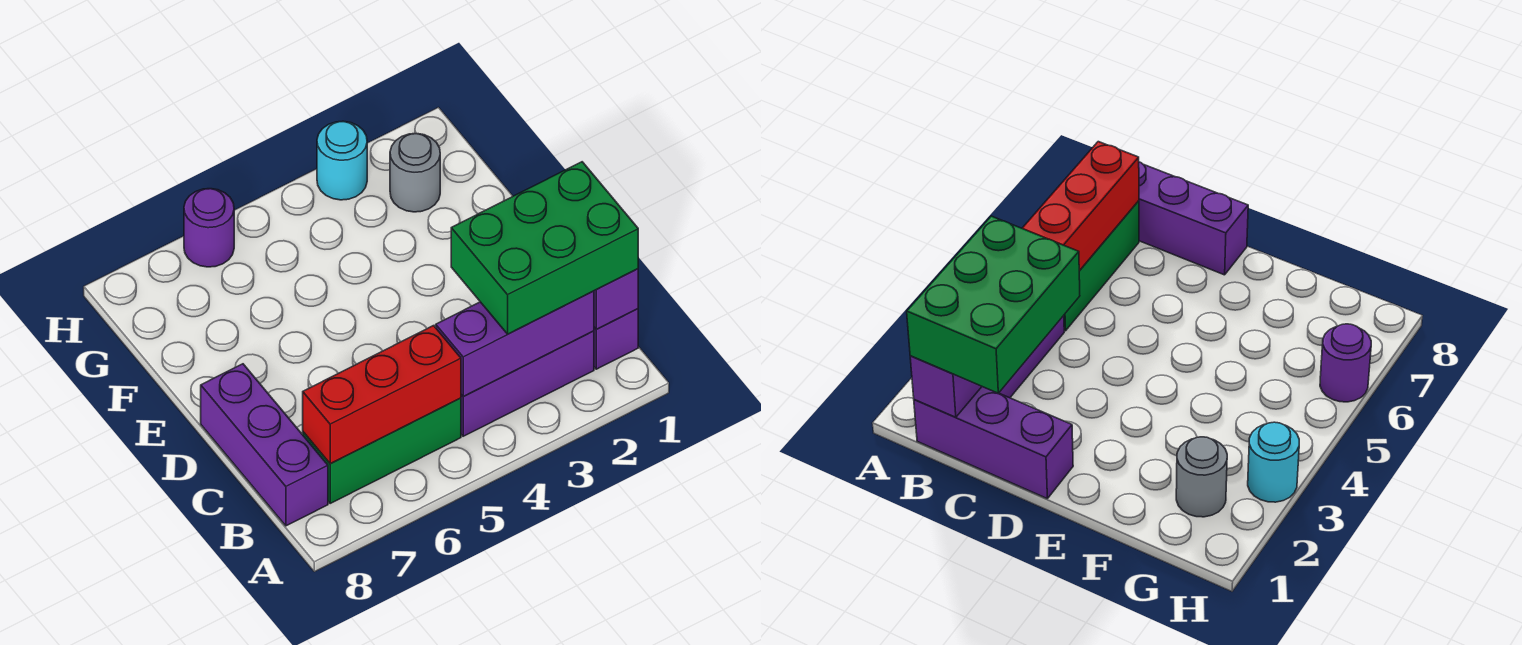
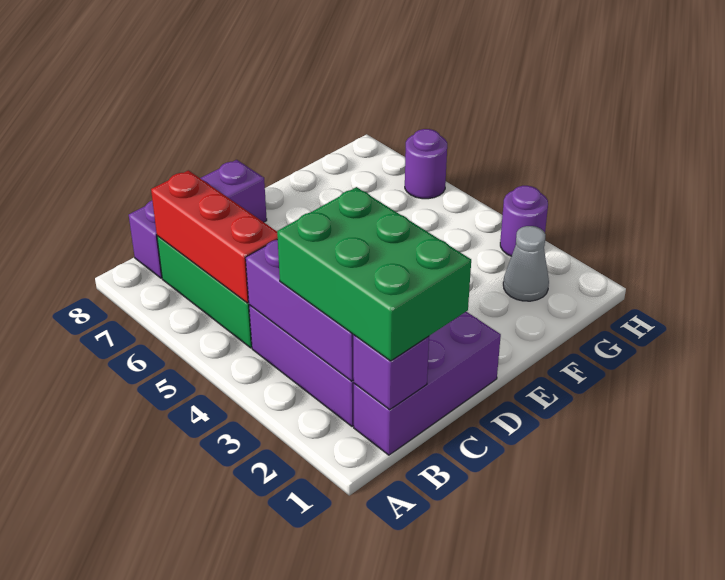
grey round brick G2 level 1 -> grey cone G2 level 1
cyan round brick H3 level 1 -> purple round brick H3 level 1

